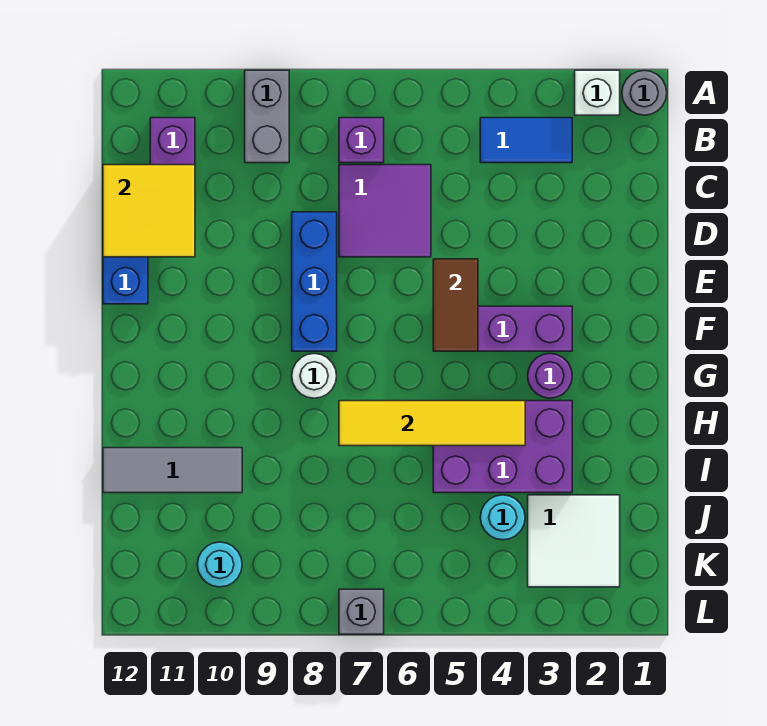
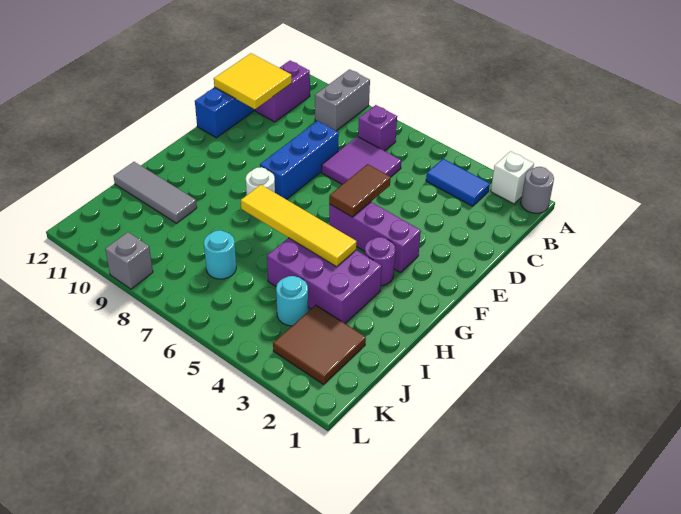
white tile J2:K3 level 1 -> brown tile J2:K3 level 1
cyan round brick K10 level 1 -> cyan round brick J7 level 1
grey brick L7 level 1 -> grey brick L9 level 1

